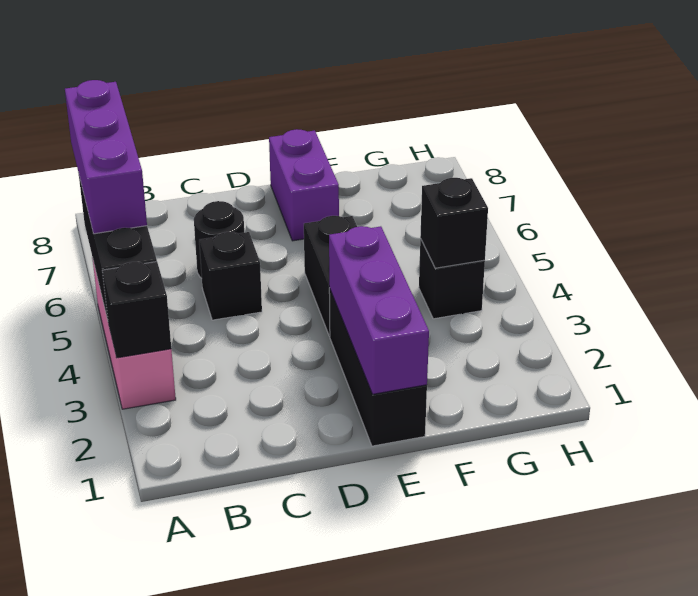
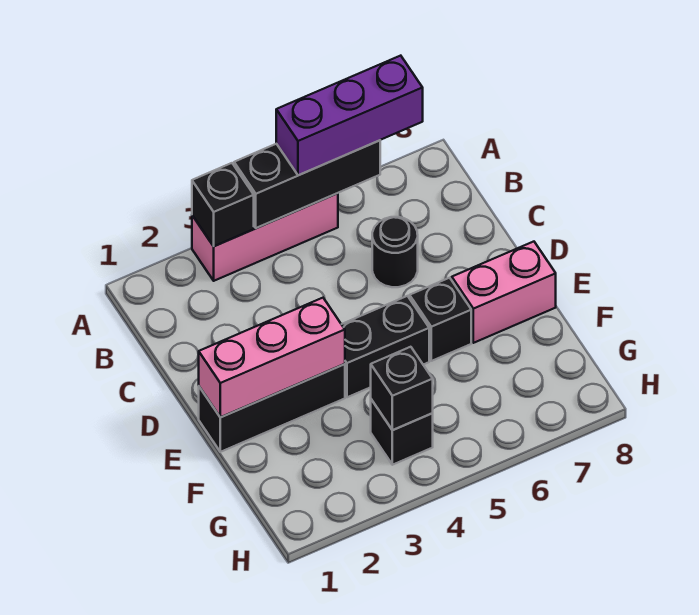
black brick C5 level 1 -> black brick E6 level 1
purple brick E1:E3 level 2 -> pink brick E1:E3 level 2
purple brick E7:E8 level 1 -> pink brick E7:E8 level 1

